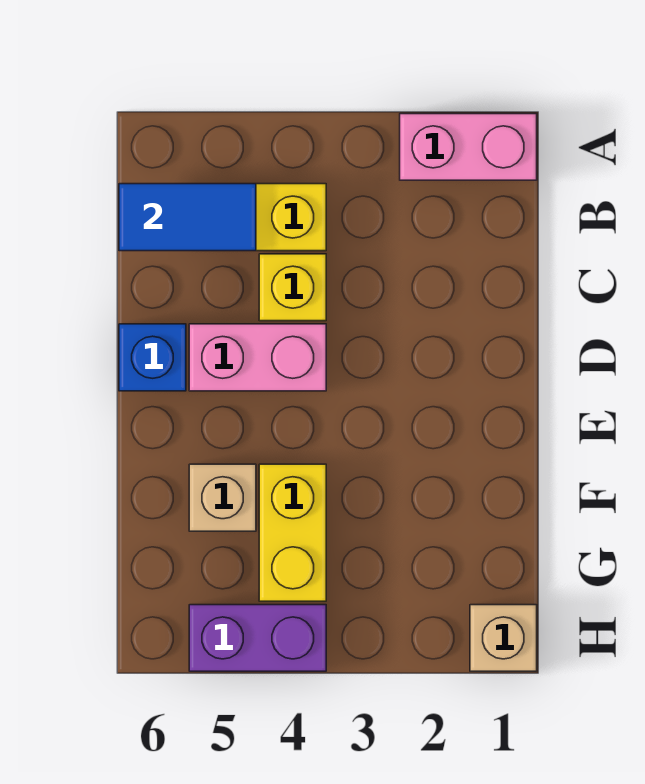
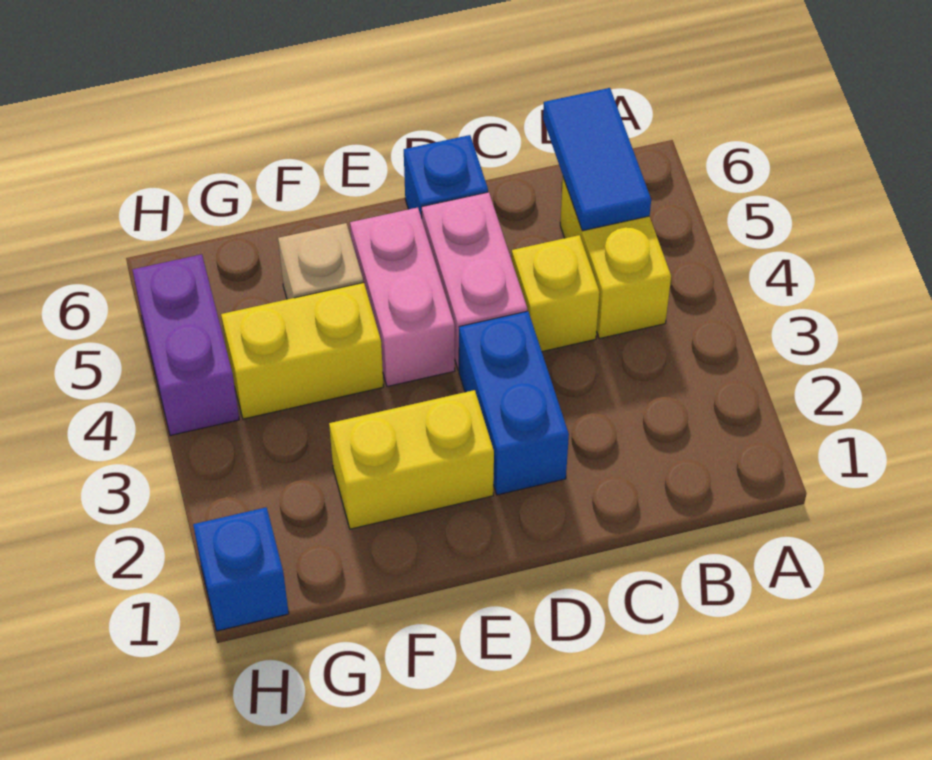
pink brick A1:A2 level 1 -> pink brick E4:E5 level 1
none -> blue brick D2:D3 level 1
none -> yellow brick E2:F2 level 1
tan brick H1 level 1 -> blue brick H1 level 1

